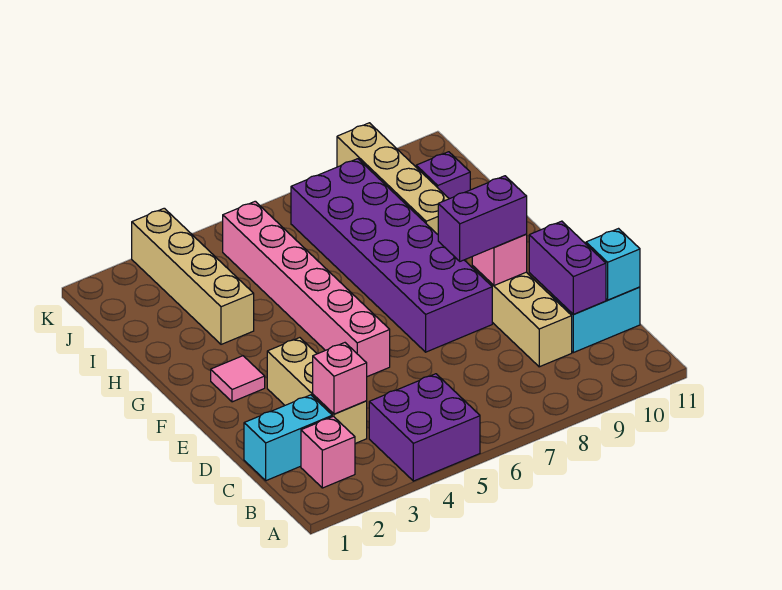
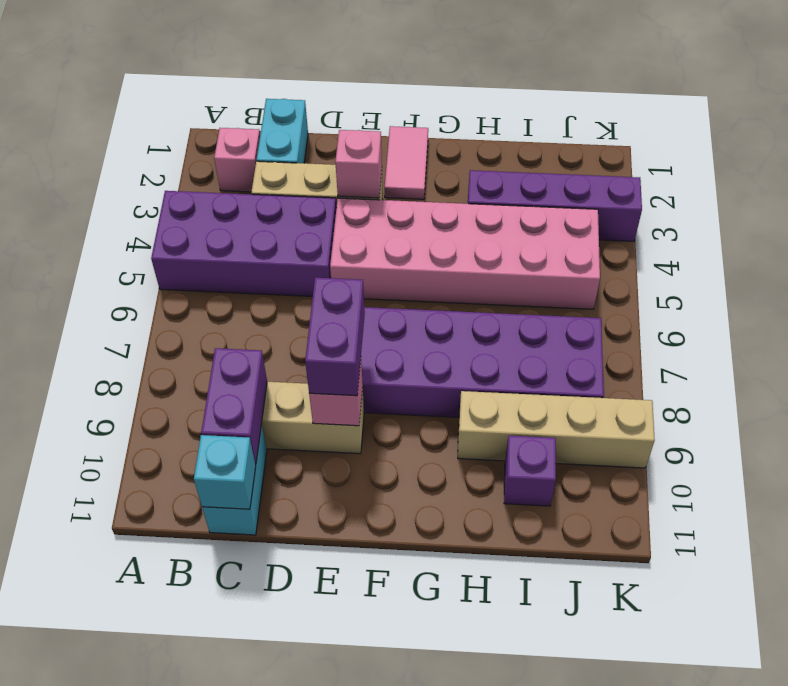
purple brick A4:B5 level 1 -> purple brick A4:D5 level 1
pink brick C3 level 2 -> pink brick E3 level 2
purple brick C10:D10 level 2 -> purple brick C9:C10 level 2
pink brick E5:J5 level 1 -> pink brick E4:J5 level 1
pink tile F2 level 1 -> pink tile F1:F2 level 1
tan brick H3:K3 level 1 -> purple brick H3:K3 level 1

